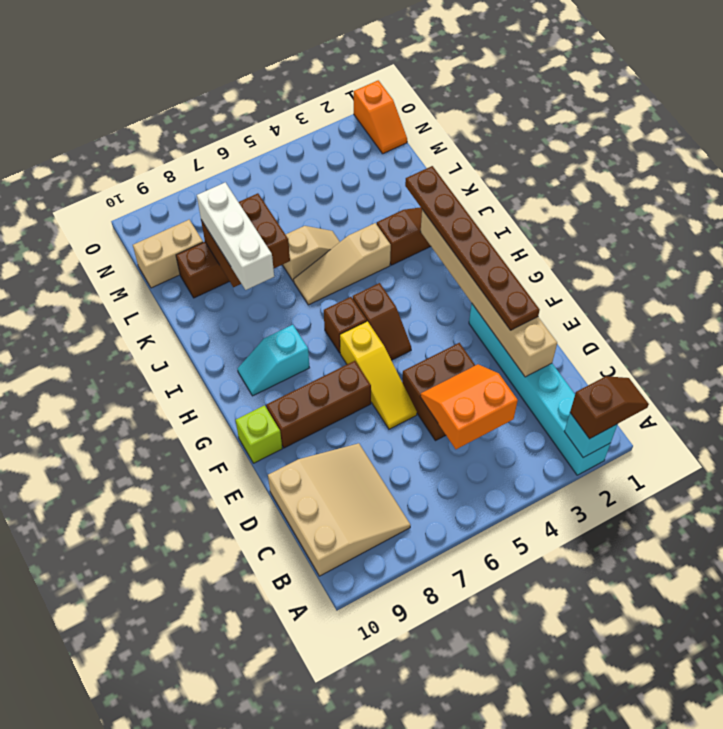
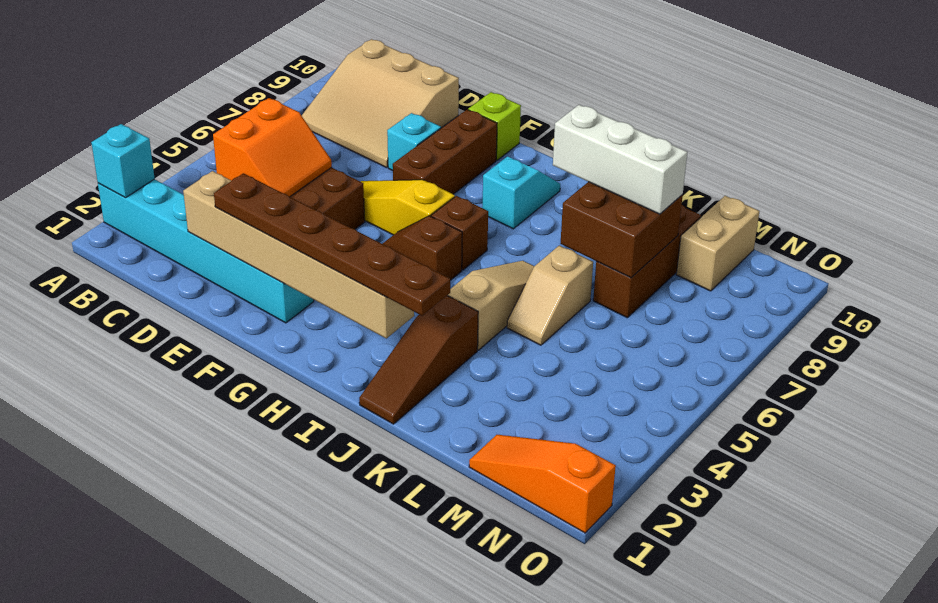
brown slope A1:A2 level 3 top 2 -> none
none -> cyan brick E8 level 1
orange slope N1:O1 level 1 top O -> orange slope M1:O1 level 1 top O

